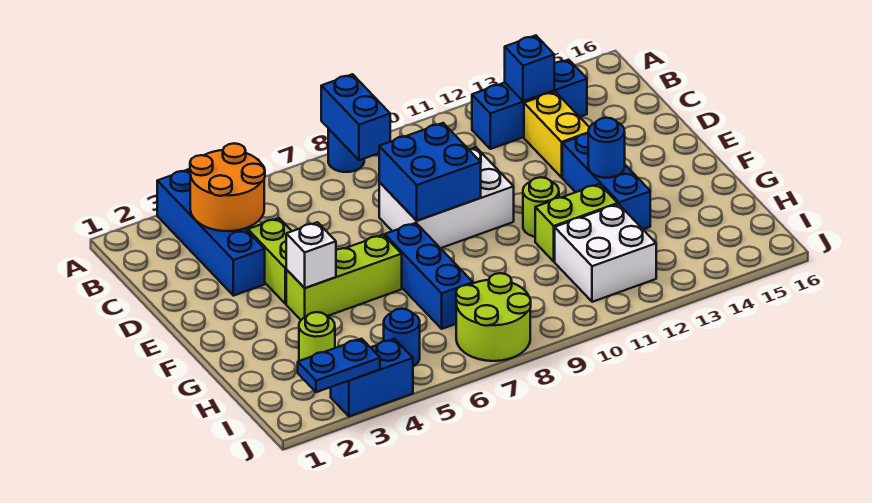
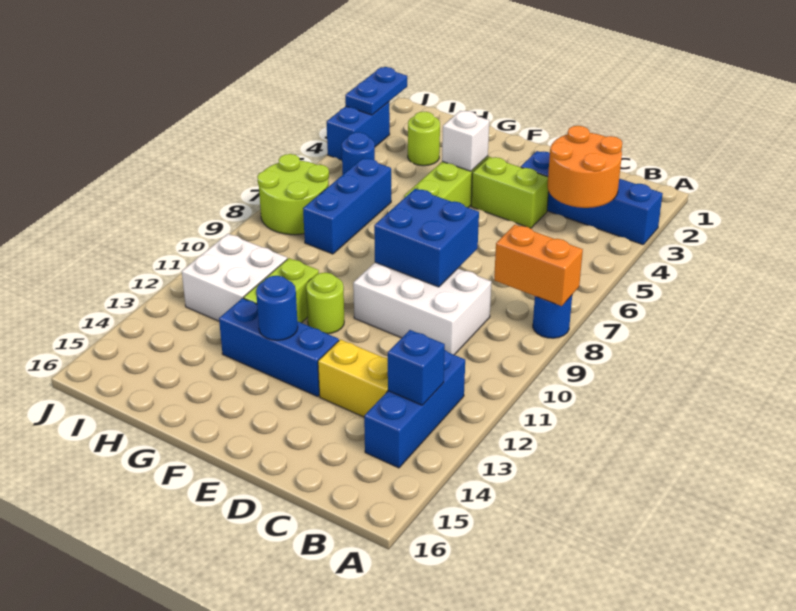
blue brick A8:B8 level 2 -> orange brick A8:B8 level 2
white brick D8:E10 level 1 -> white brick C9:E10 level 1
blue brick F7:H7 level 1 -> blue brick H6:H8 level 1

